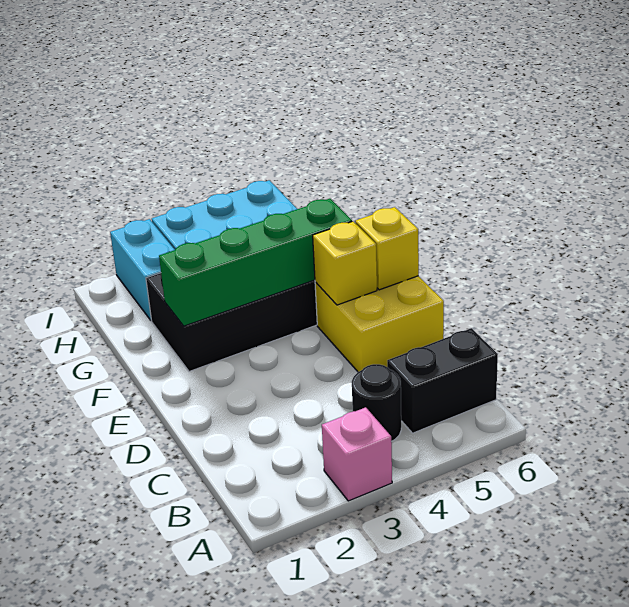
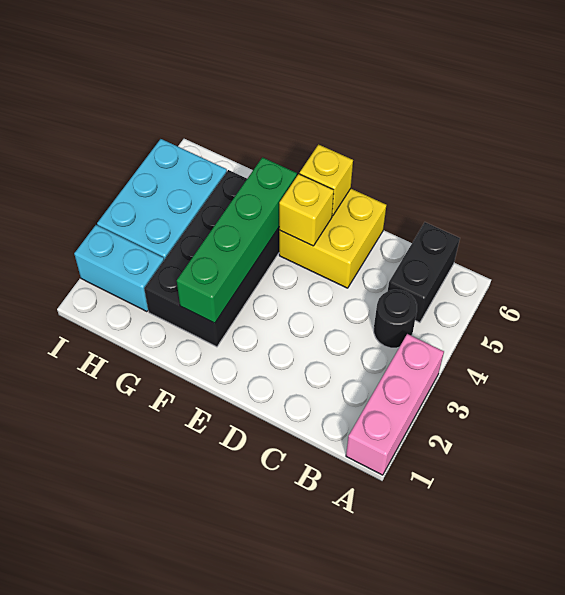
pink brick A3 level 1 -> pink brick A1:A3 level 1

